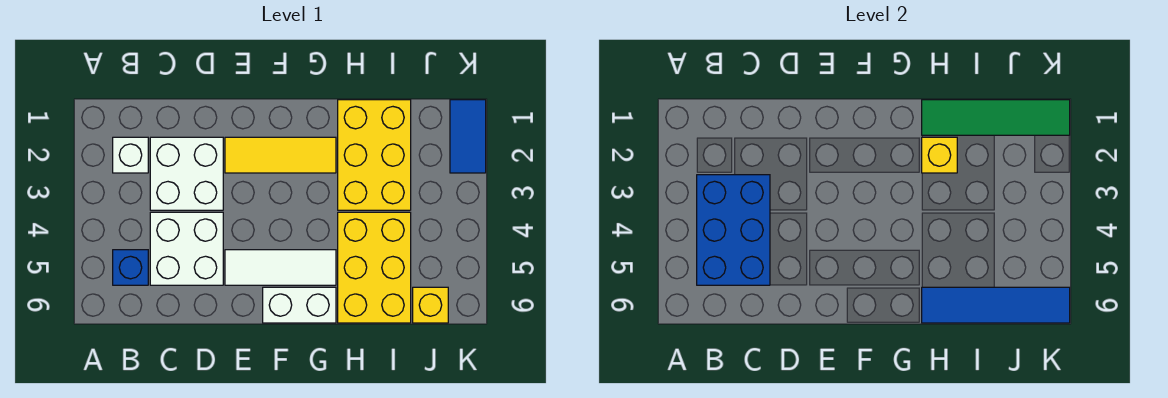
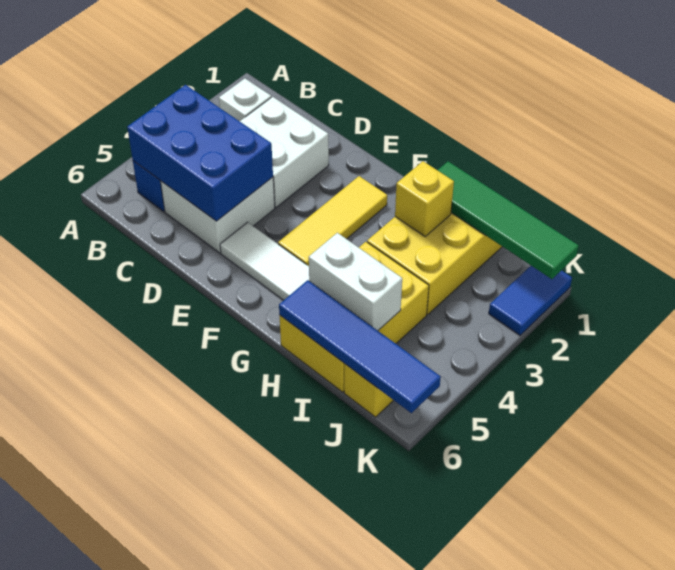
blue brick B3:C5 level 2 -> blue brick B4:D5 level 2
yellow tile E2:G2 level 1 -> yellow tile F2:F4 level 1
white brick F6:G6 level 1 -> white brick H5:I5 level 2

